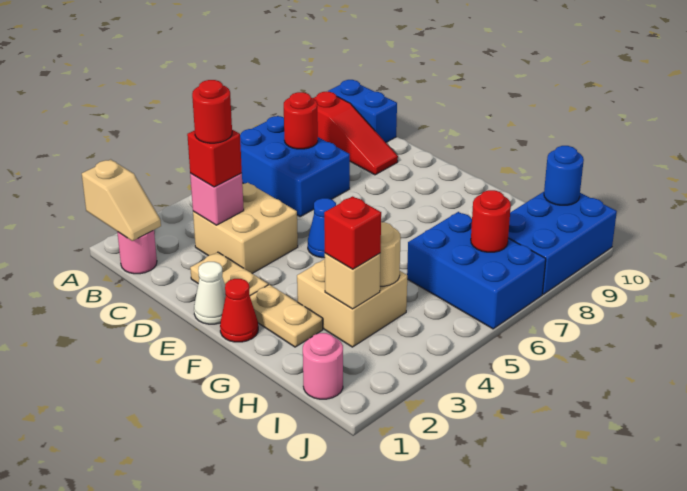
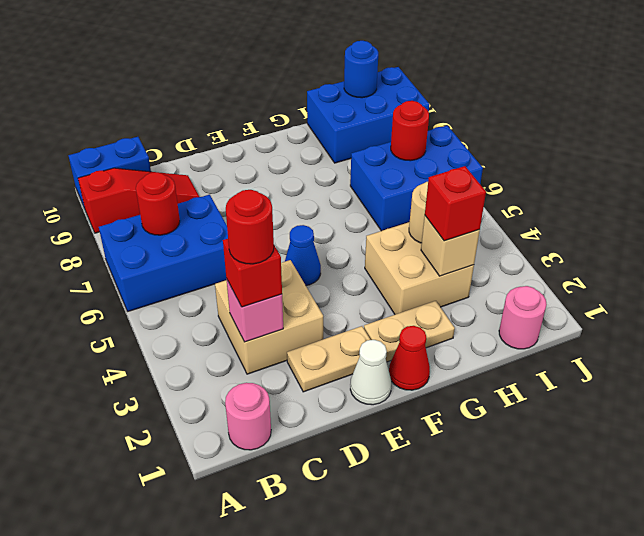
tan slope A1:B1 level 2 top A -> none
blue brick I8:J10 level 1 -> blue brick H9:J10 level 1

